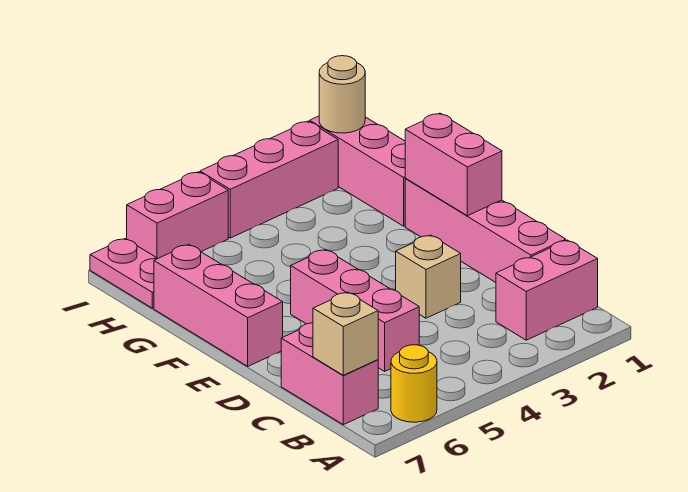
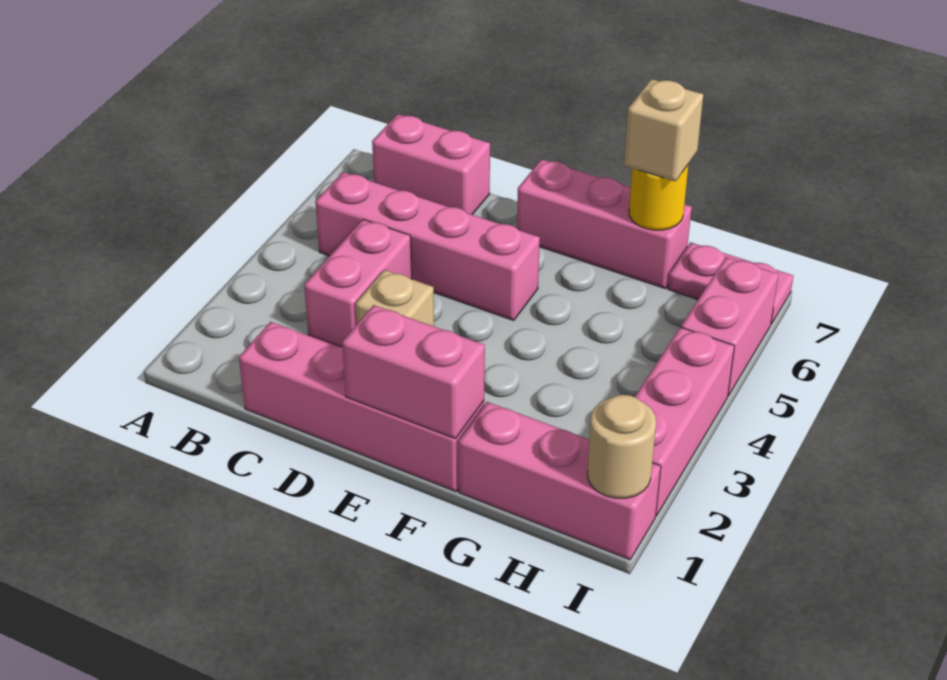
yellow round brick A6 level 1 -> yellow round brick G7 level 2
pink brick B1:B2 level 1 -> pink brick C3:C4 level 1
tan brick B7 level 2 -> tan brick G7 level 3
pink brick C5:E5 level 1 -> pink brick B5:E5 level 1

